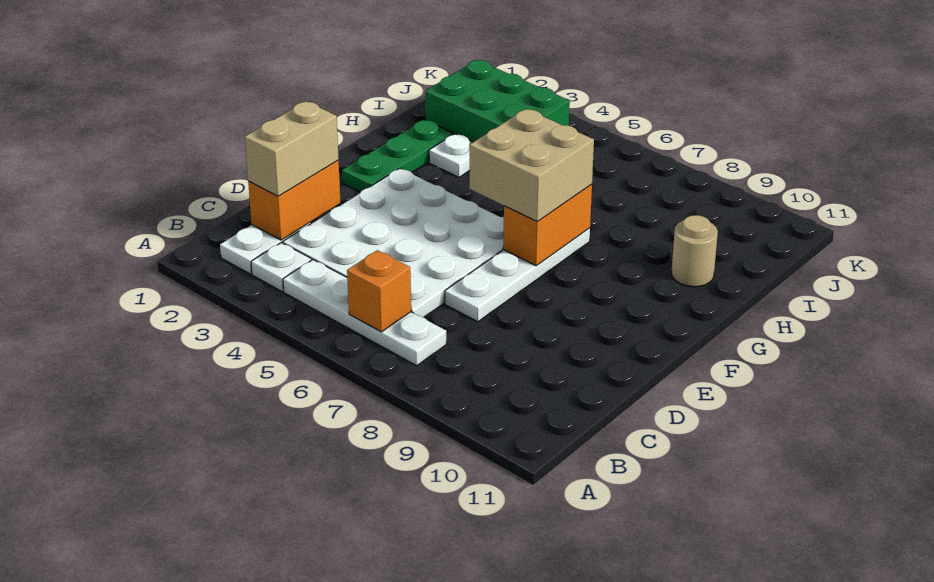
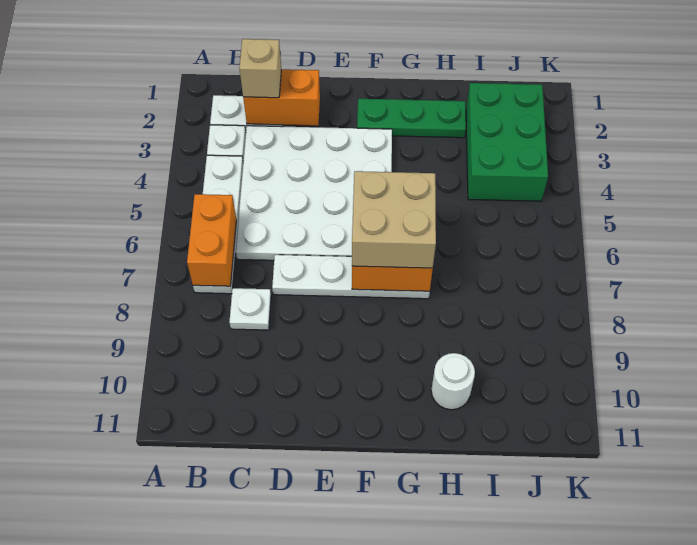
orange brick B6 level 2 -> orange brick B6:B7 level 2
tan brick C2:D2 level 3 -> tan brick C2 level 3
white plate H3 level 1 -> white plate C8 level 1
tan round brick H10 level 1 -> white round brick H10 level 1

